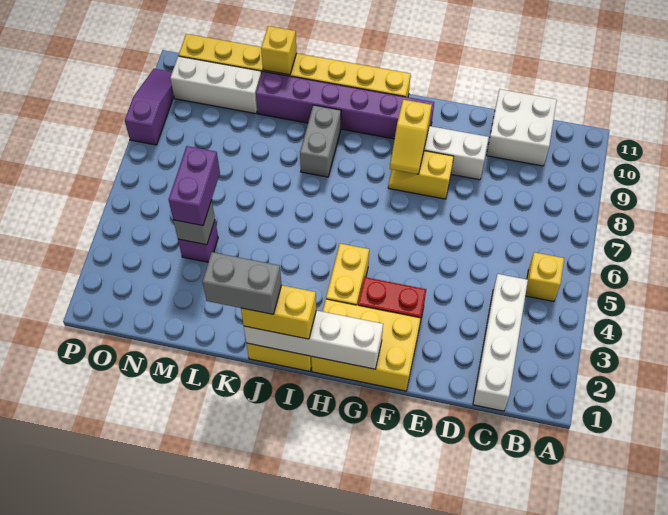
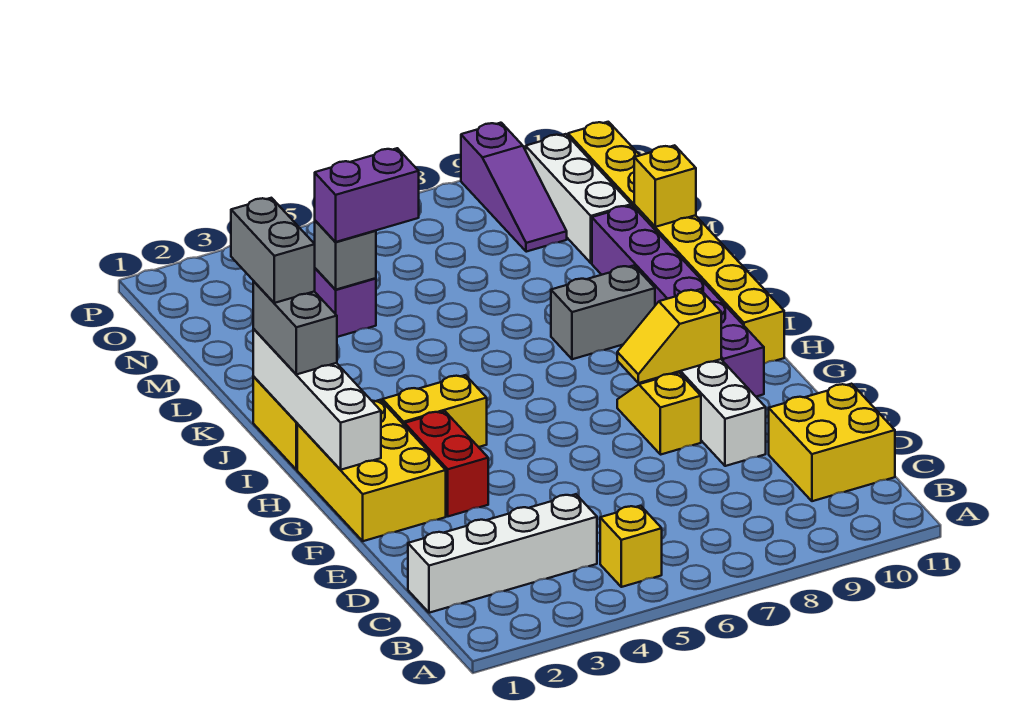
white brick C10:D11 level 1 -> yellow brick C10:D11 level 1
yellow brick I1:J1 level 3 -> grey brick I1:J1 level 3
purple slope P8:P10 level 1 top 8 -> purple slope N9:P9 level 1 top P

